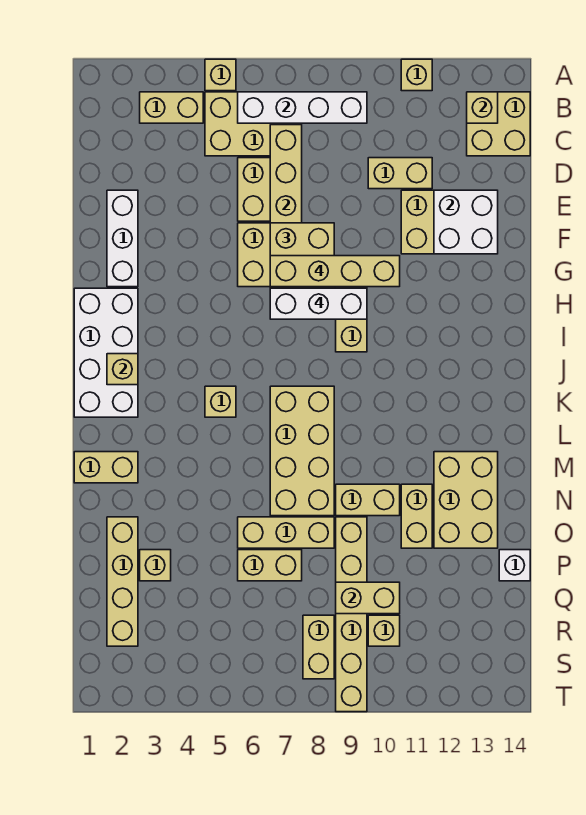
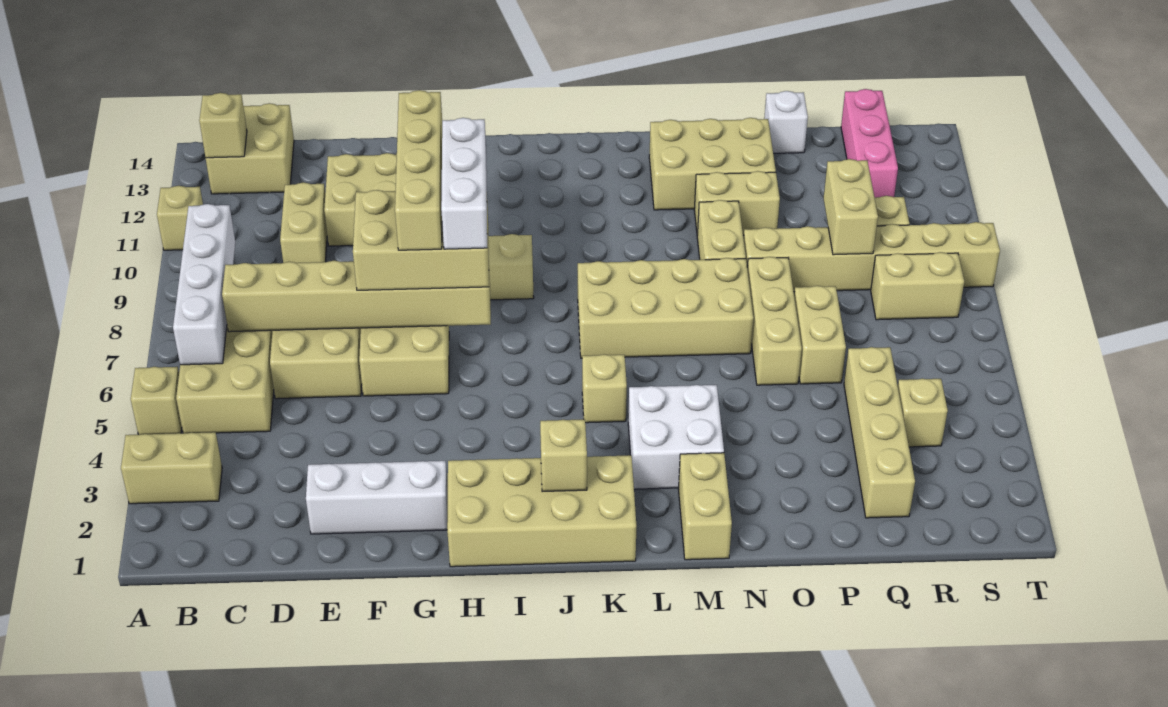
tan brick B3:B4 level 1 -> tan brick A3:B3 level 1
white brick E12:F13 level 2 -> white brick L3:M4 level 1
white brick H1:K2 level 1 -> tan brick H1:K2 level 1
tan brick O2:R2 level 1 -> tan brick Q2:Q5 level 1
tan brick P3 level 1 -> tan brick R4 level 1
none -> pink brick R12:R14 level 1

